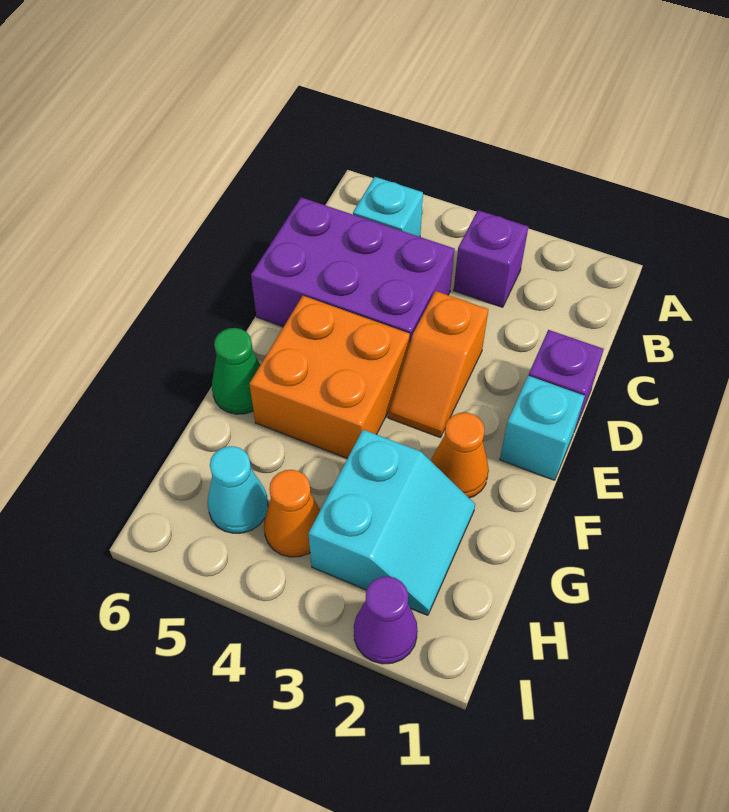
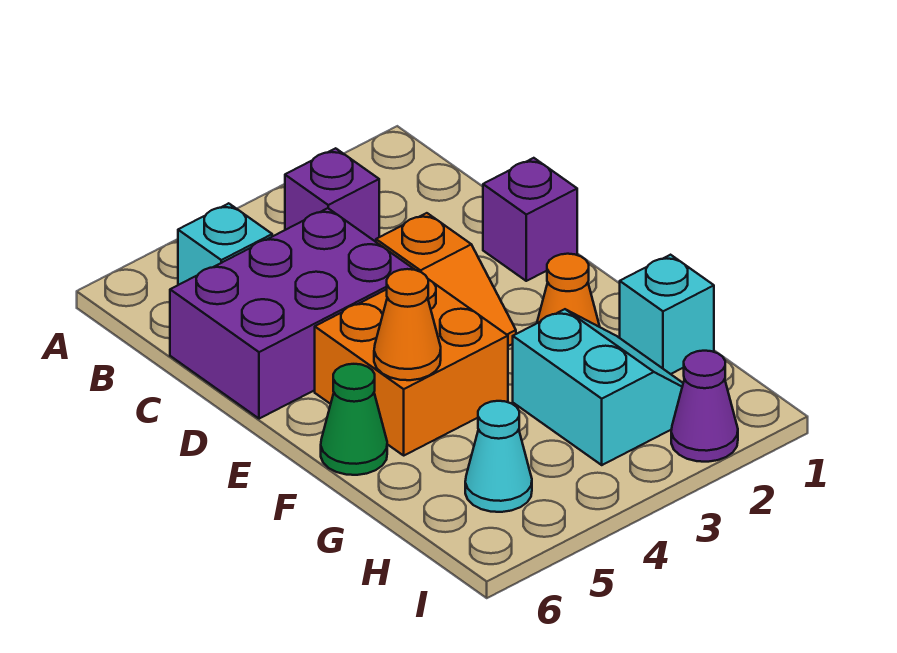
cyan brick E1 level 1 -> cyan brick G1 level 1
orange cone H4 level 1 -> orange cone F5 level 2

